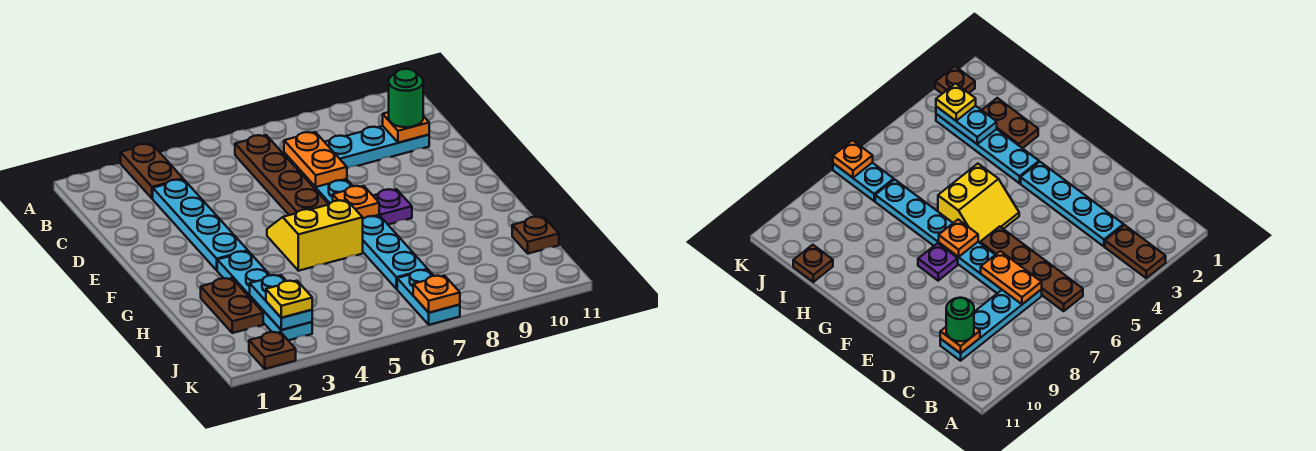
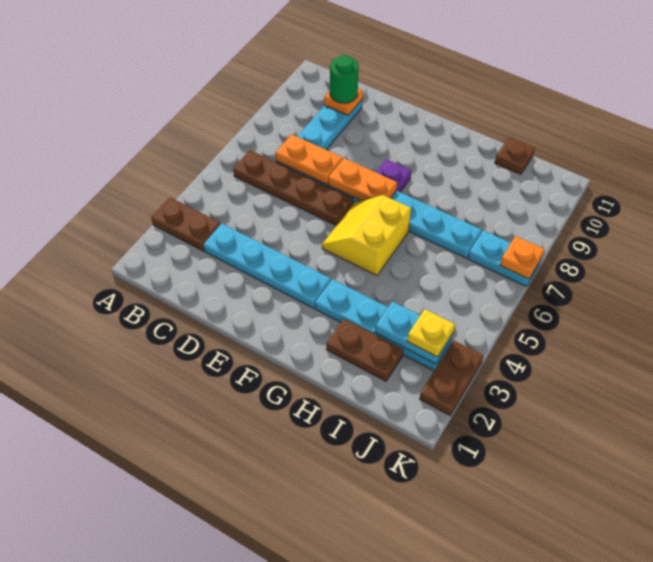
orange plate F7 level 2 -> orange plate E7:F7 level 2
brown plate K2 level 1 -> brown plate K2:K3 level 1

